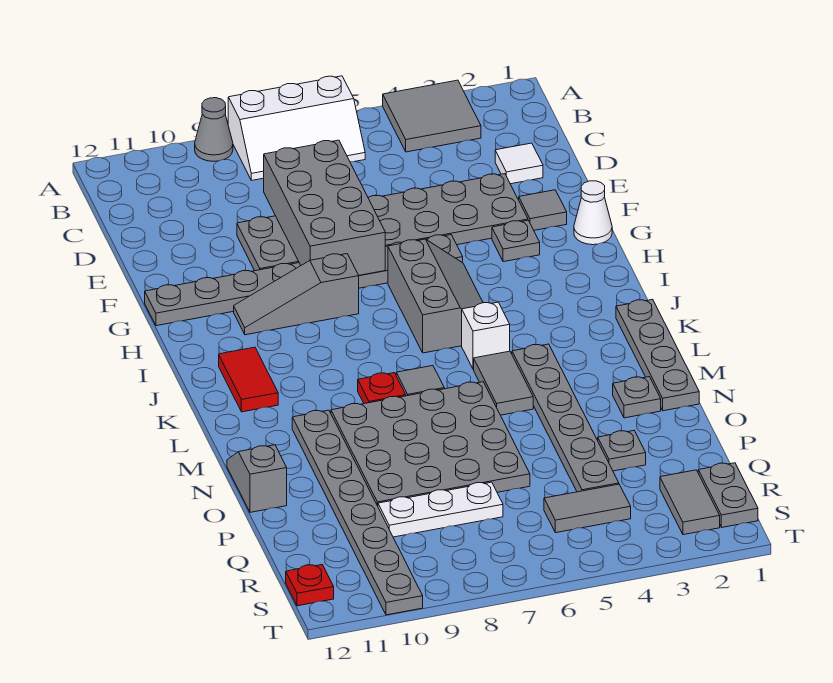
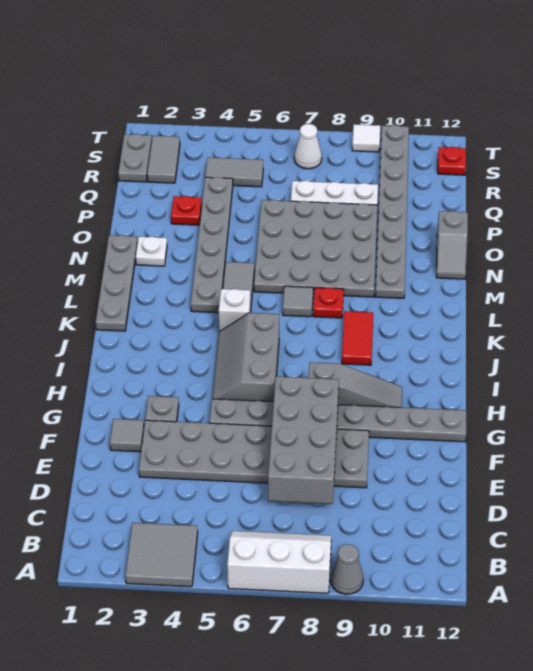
white tile D2 level 1 -> white tile T9 level 1
white cone G1 level 1 -> white cone S7 level 1
red tile J11:K11 level 1 -> red tile J9:K9 level 1
grey plate N2 level 1 -> white plate N2 level 1
grey plate P3 level 1 -> red plate P3 level 1

